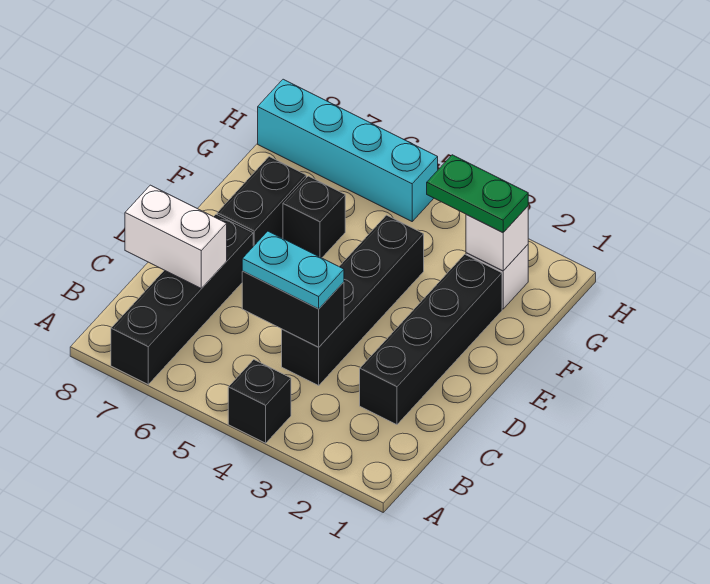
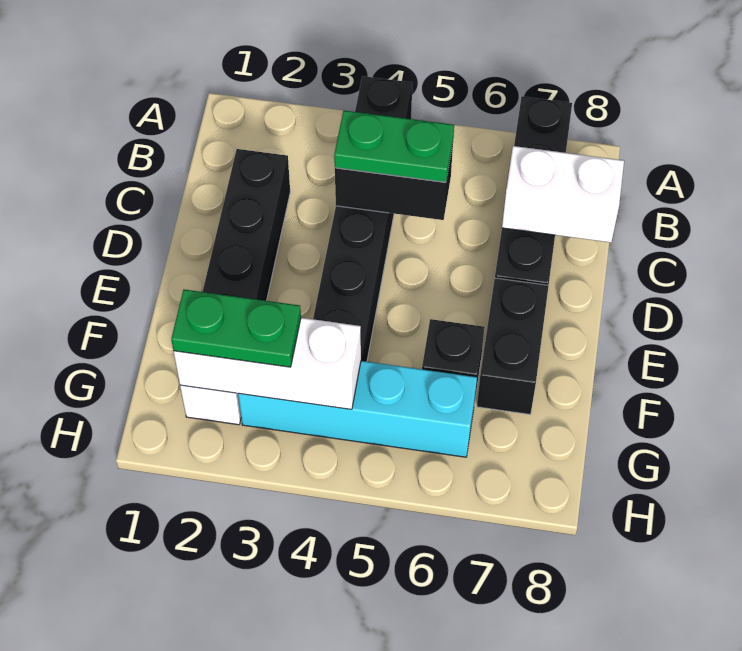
cyan plate C4:C5 level 3 -> green plate C4:C5 level 3
white brick G2 level 2 -> white brick G2:G4 level 2
cyan brick H5:H8 level 1 -> cyan brick G3:G6 level 1

